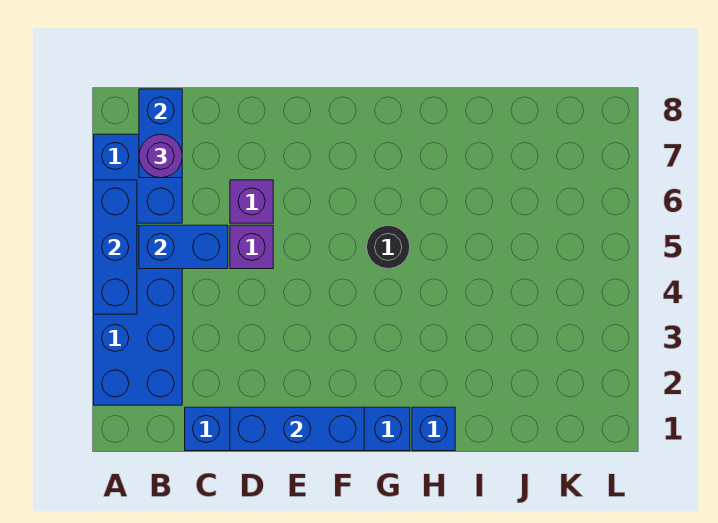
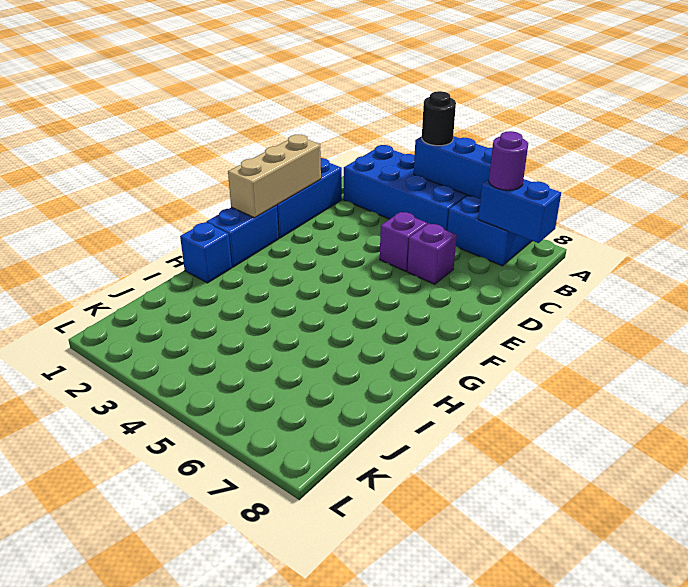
blue brick B5:C5 level 2 -> none
blue brick D1:F1 level 2 -> tan brick D1:F1 level 2
black round brick G5 level 1 -> black round brick A4 level 3

